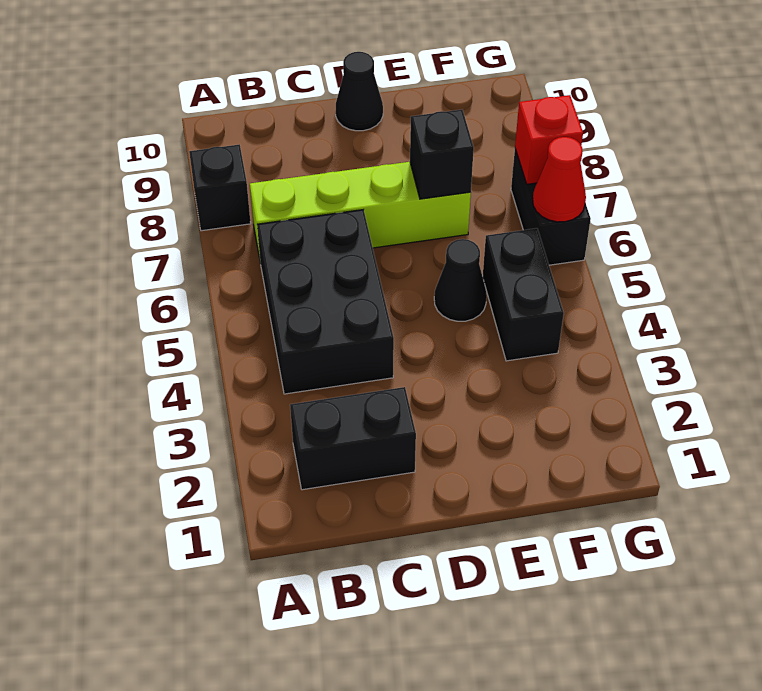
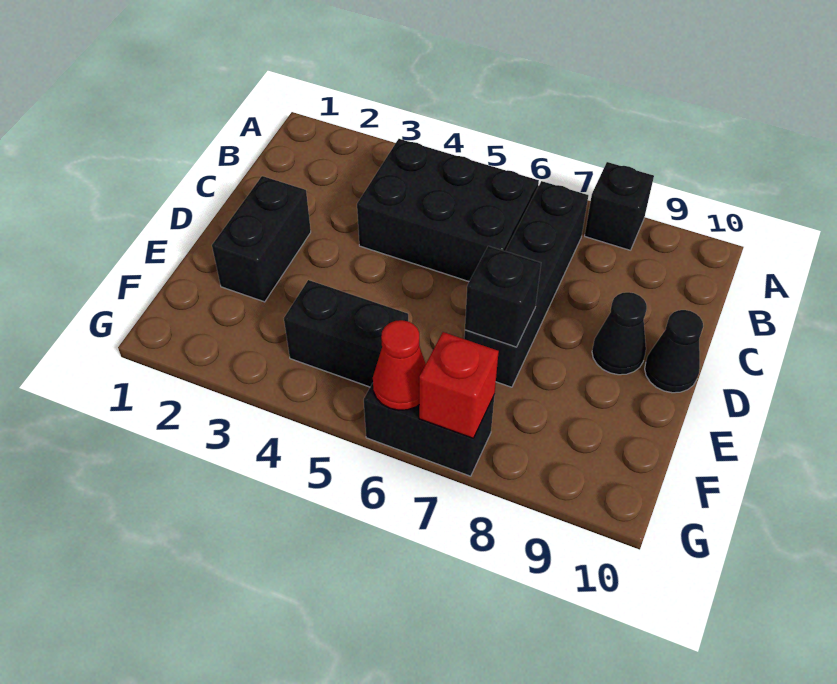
black brick B2:C2 level 1 -> black brick D2:E2 level 1
lime brick B7:E7 level 1 -> black brick B7:E7 level 1
black cone E5 level 1 -> black cone D9 level 1

